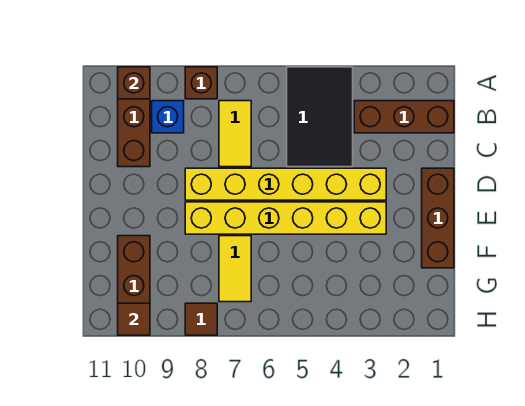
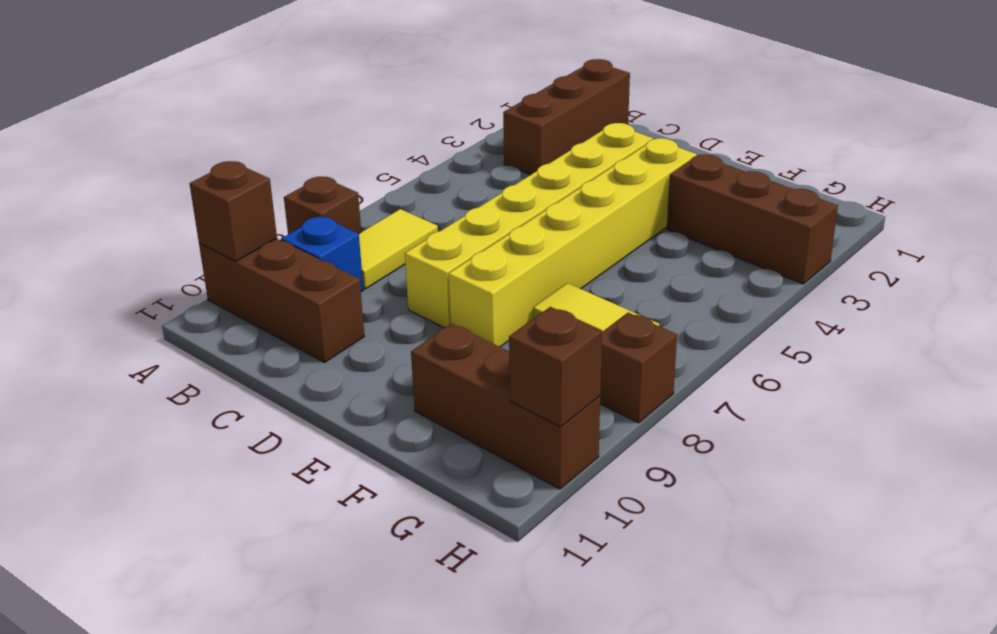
black tile A4:C5 level 1 -> none
yellow tile B7:C7 level 1 -> yellow tile B7:B8 level 1
brown brick D1:F1 level 1 -> brown brick F3:H3 level 1
brown tile H8 level 1 -> brown brick H8 level 1
brown tile H10 level 2 -> brown brick H10 level 2

